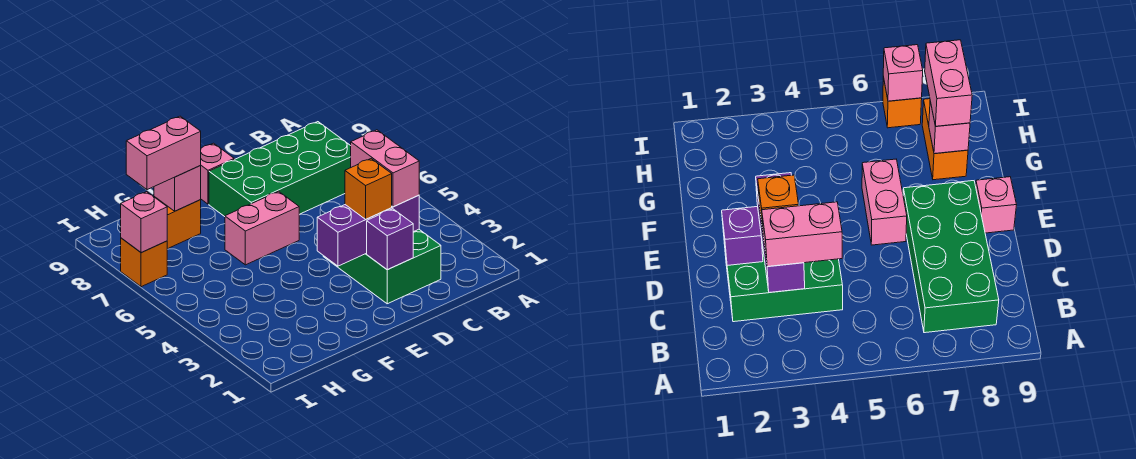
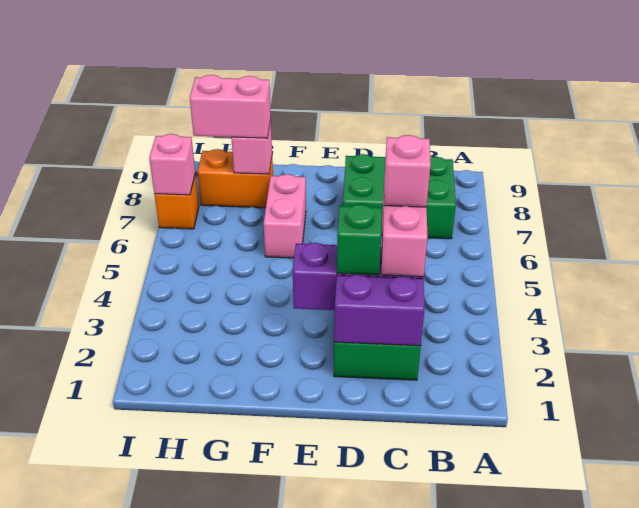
green brick B7:E8 level 1 -> green brick B7:D8 level 1
purple brick D2 level 2 -> purple brick C2:D2 level 2
orange brick D3 level 3 -> green brick D3 level 3
pink brick E6:F6 level 1 -> pink brick F6:F7 level 1
pink brick E9 level 1 -> pink brick C4 level 4

